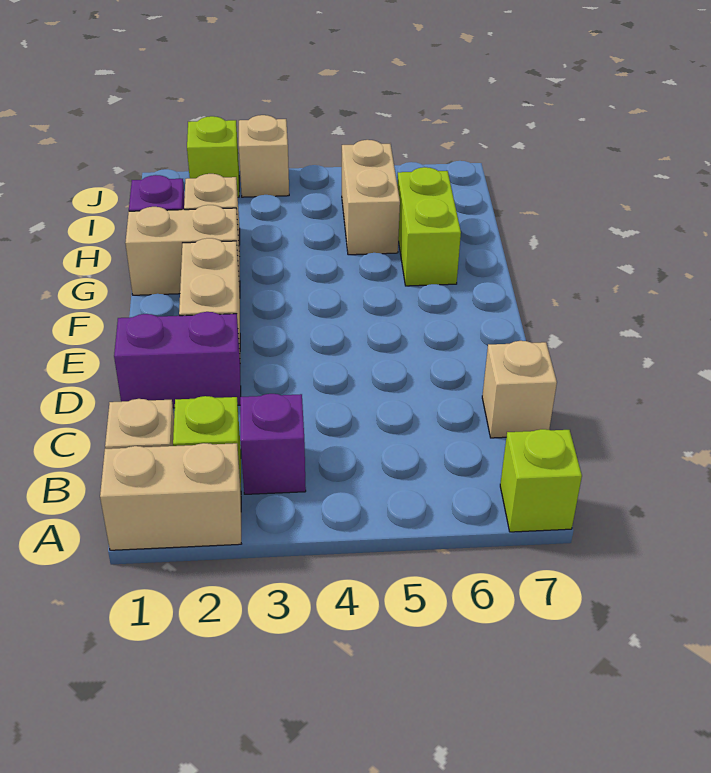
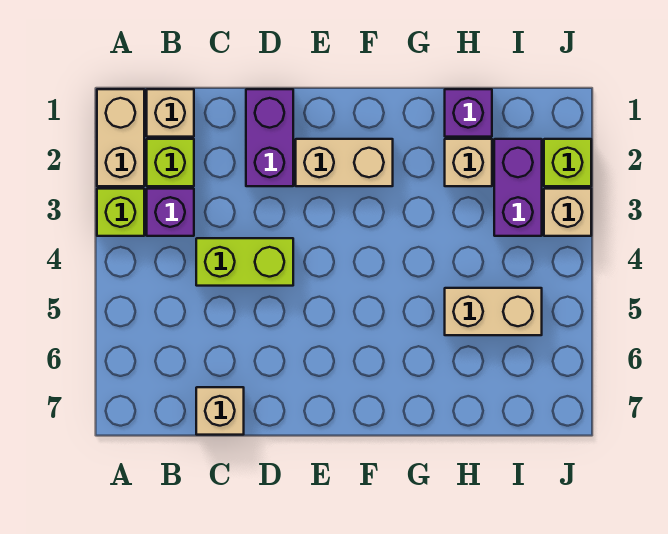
lime brick A7 level 1 -> lime brick A3 level 1
tan brick G1:G2 level 1 -> none
lime brick G6:H6 level 1 -> lime brick C4:D4 level 1
none -> purple brick I2:I3 level 1

